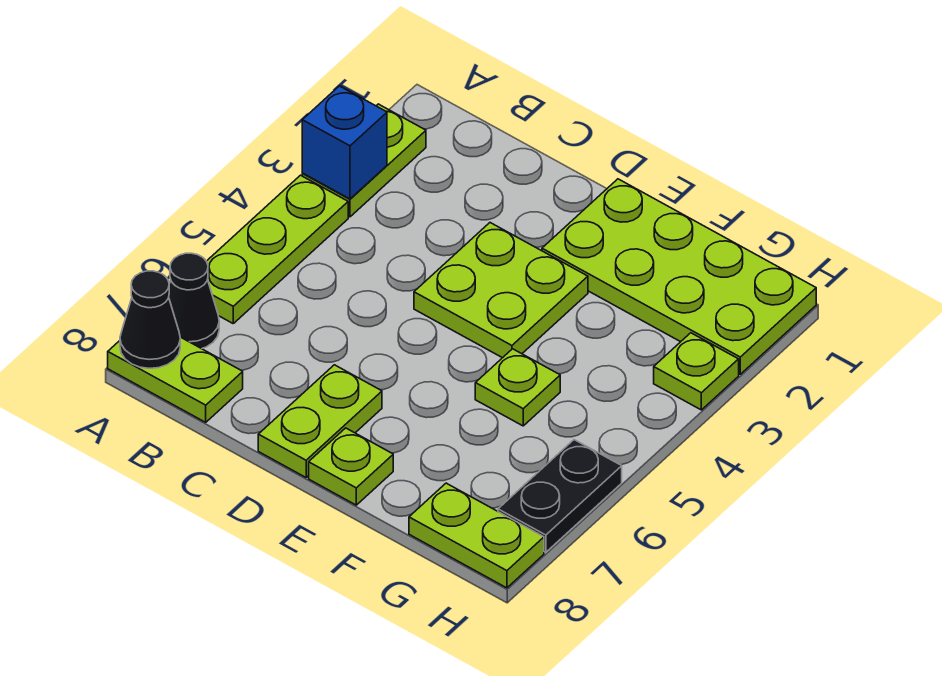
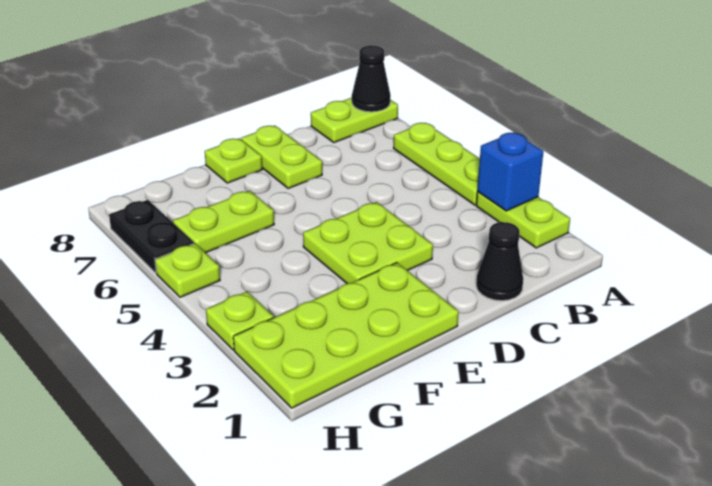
black cone A7 level 1 -> black cone C1 level 1
lime plate F5 level 1 -> lime plate H5 level 1
lime plate G8:H8 level 1 -> lime plate F6:G6 level 1

